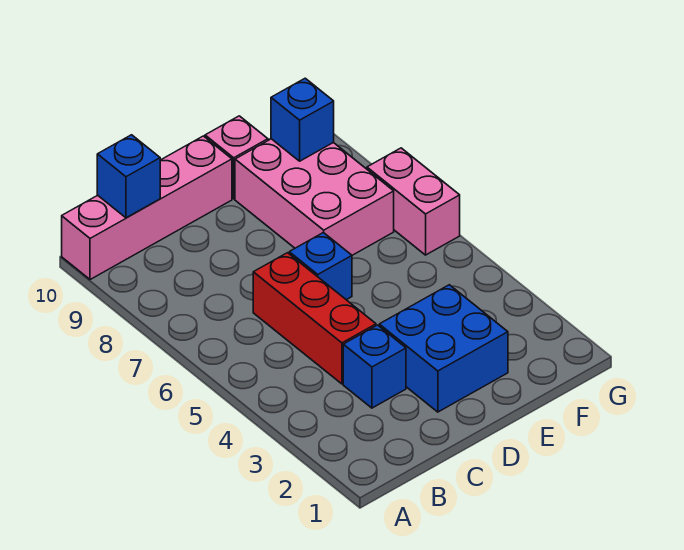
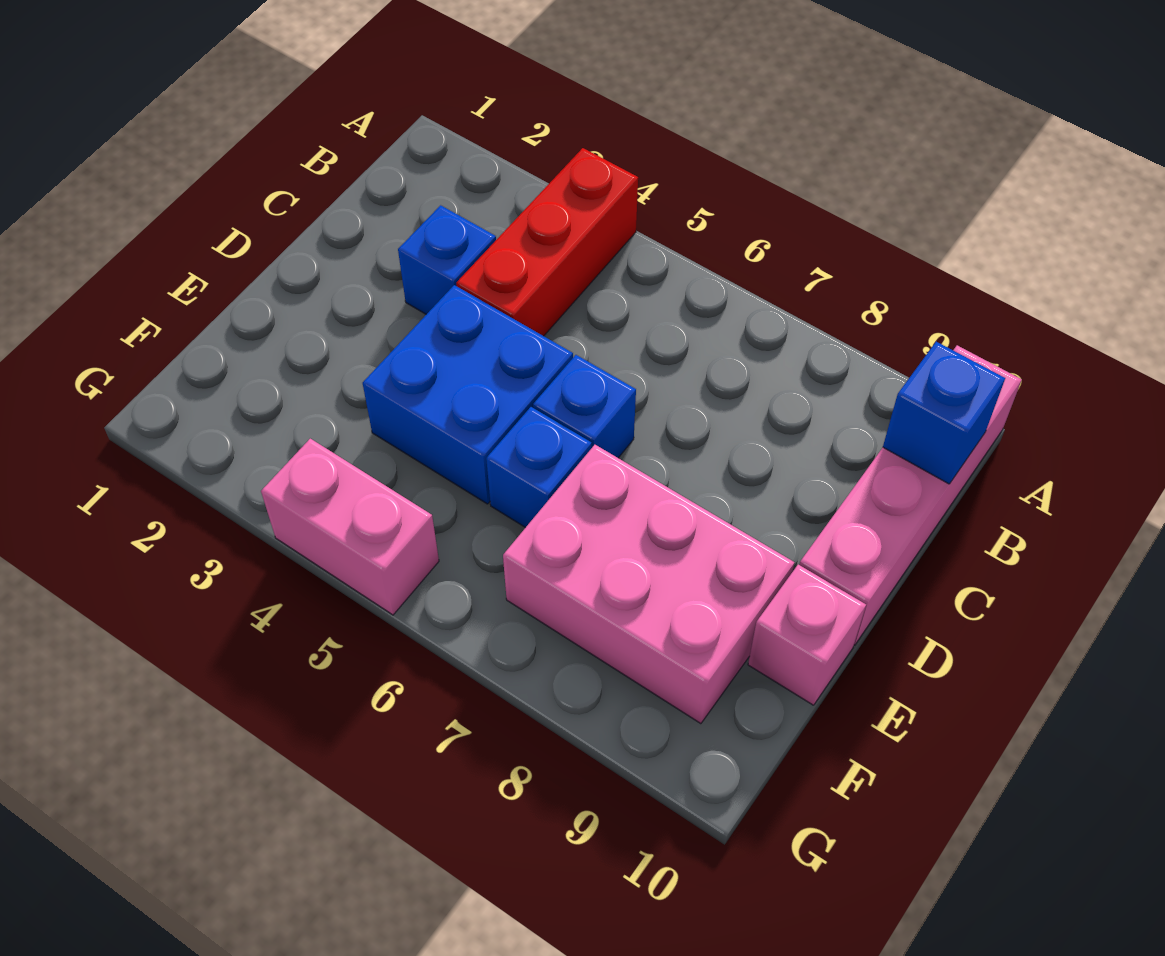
red brick C4:C6 level 1 -> red brick A4:C4 level 1
blue brick D2:E3 level 1 -> blue brick D4:E5 level 1
blue brick F9 level 2 -> blue brick E6 level 1
pink brick G6:G7 level 1 -> pink brick G4:G5 level 1

